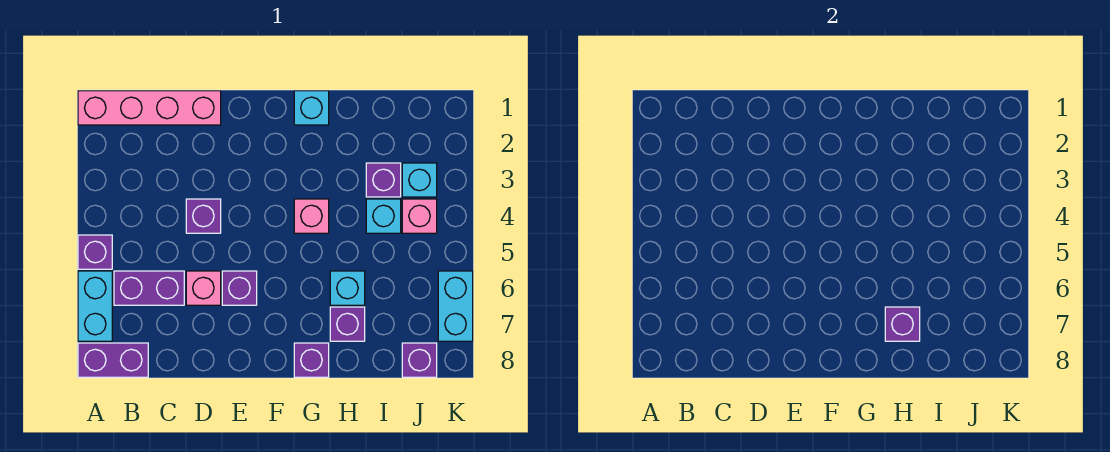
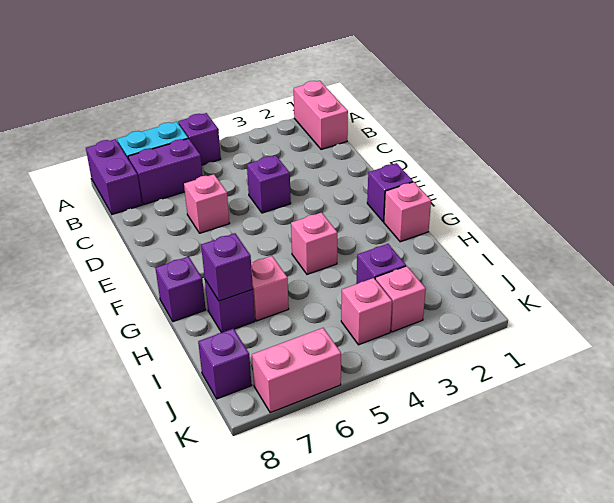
pink brick A1:D1 level 1 -> pink brick A1:B1 level 1
purple brick B6:C6 level 1 -> purple brick B6:B7 level 1
purple brick E6 level 1 -> purple brick F1 level 1
cyan brick G1 level 1 -> pink brick G1 level 1
cyan brick H6 level 1 -> pink brick H6 level 1
cyan brick I4 level 1 -> none
cyan brick J3 level 1 -> pink brick J3 level 1
cyan brick K6:K7 level 1 -> pink brick K6:K7 level 1

